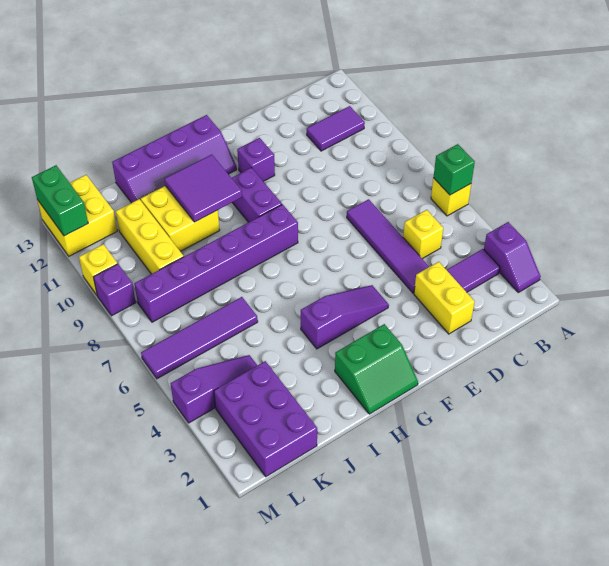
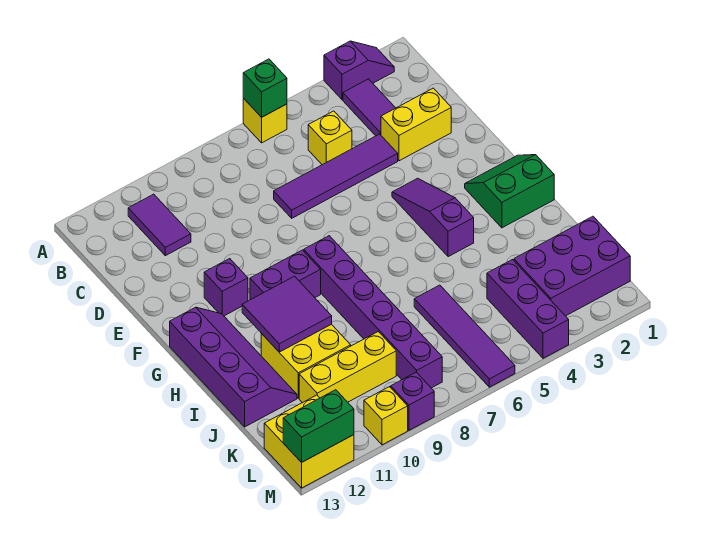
green slope G1:H2 level 1 top 2 -> green slope G1:H2 level 1 top H
purple slope K4:M4 level 1 top M -> purple brick K4:M4 level 1

